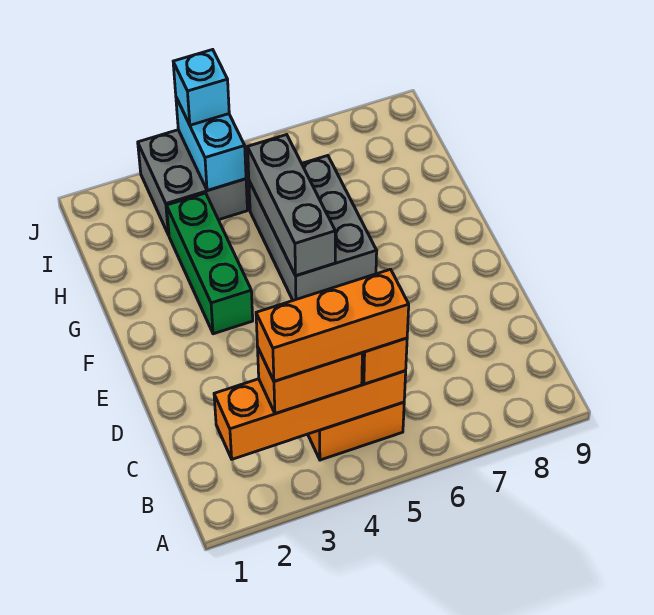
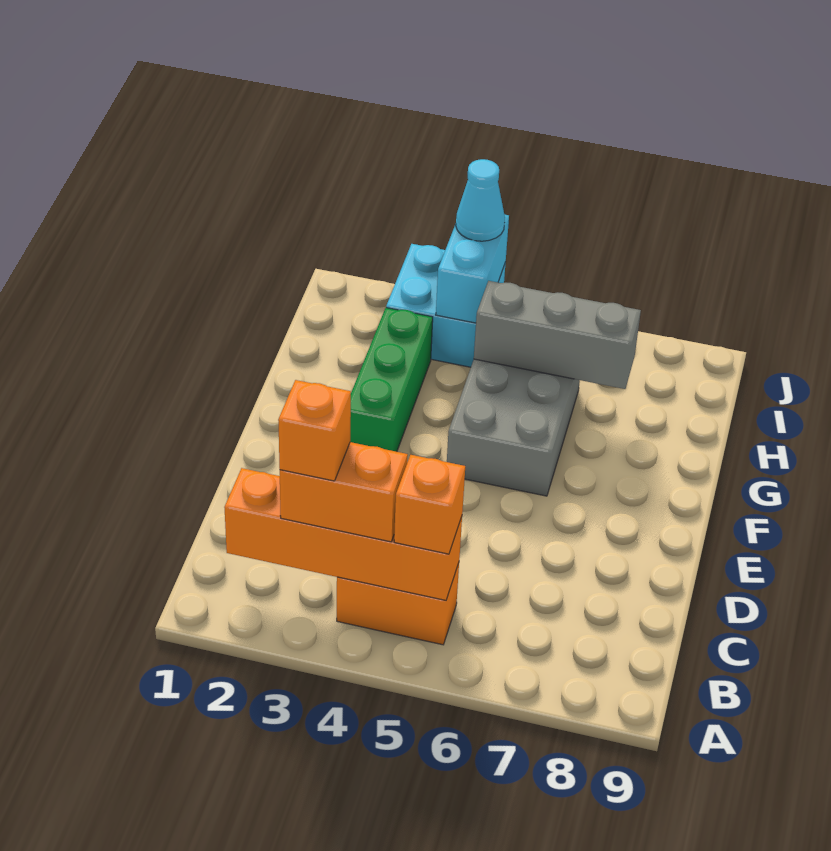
orange brick B3:B5 level 4 -> orange brick B3 level 4
grey brick F5:H5 level 2 -> grey brick H5:H7 level 2
grey brick I3:J4 level 1 -> cyan brick I3:J4 level 1
cyan brick J4 level 3 -> cyan cone J4 level 3

